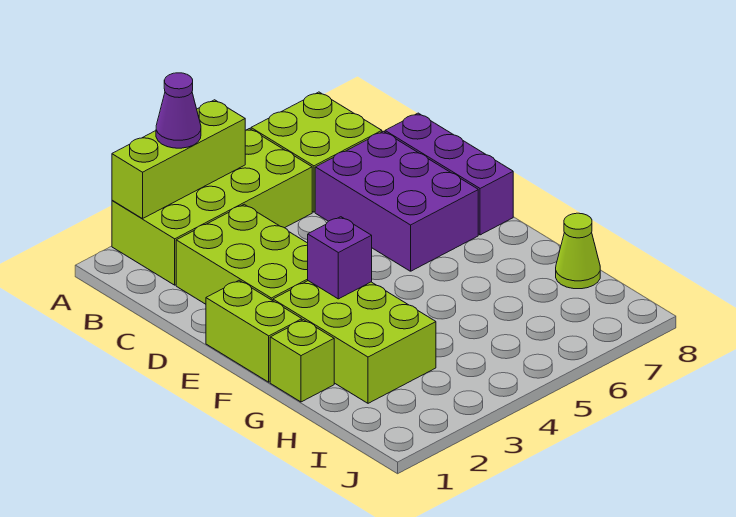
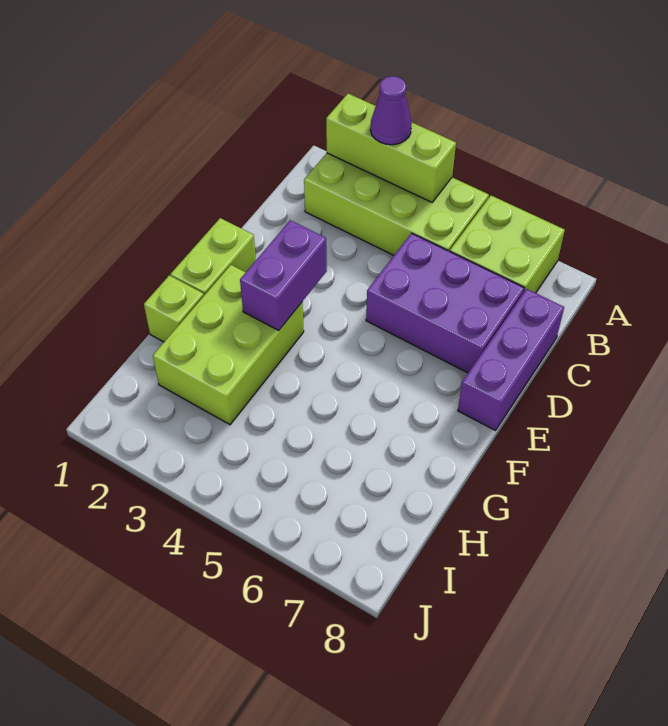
lime brick C2:E3 level 1 -> none
purple brick C6:E7 level 1 -> purple brick C5:D7 level 1
purple brick F3 level 2 -> purple brick E3:F3 level 2
lime cone H8 level 1 -> none

